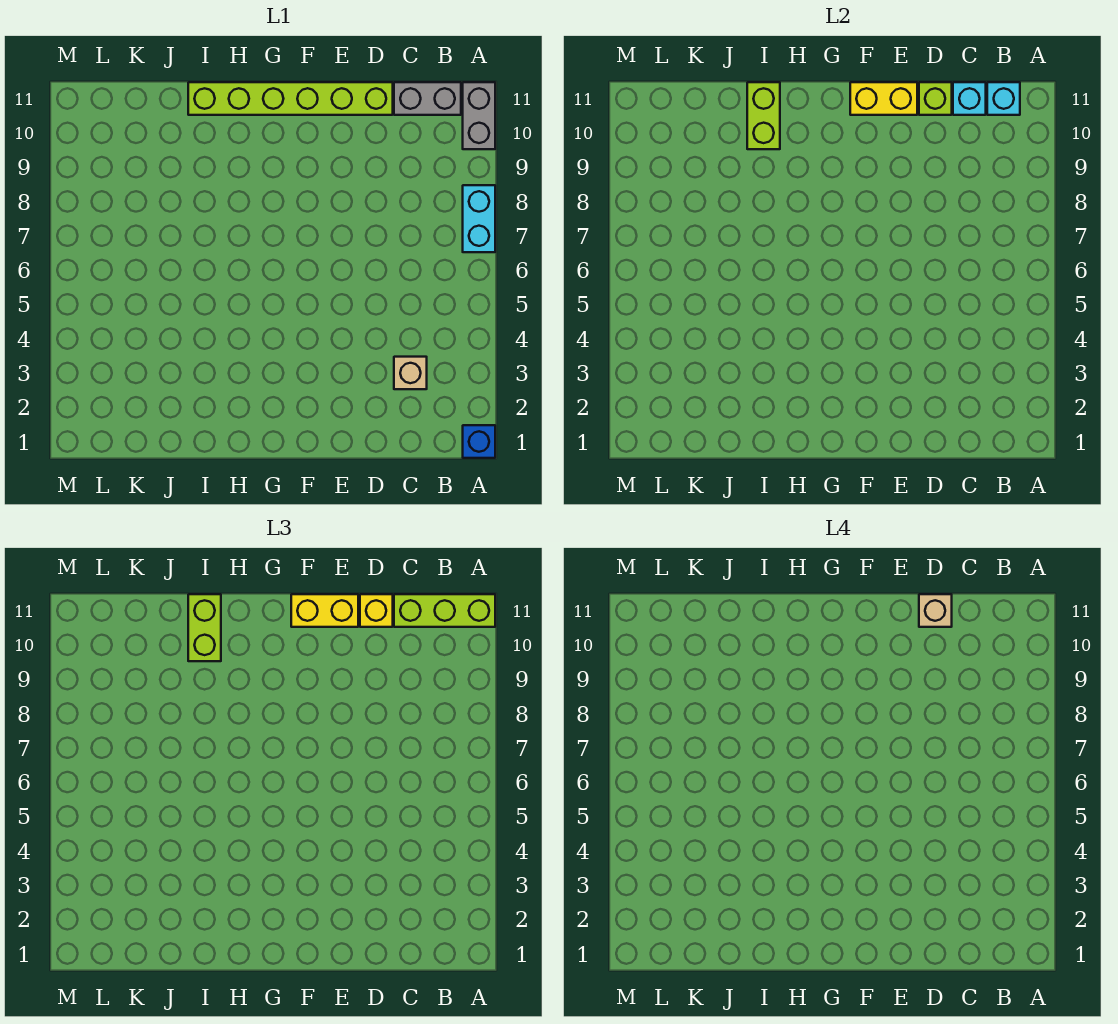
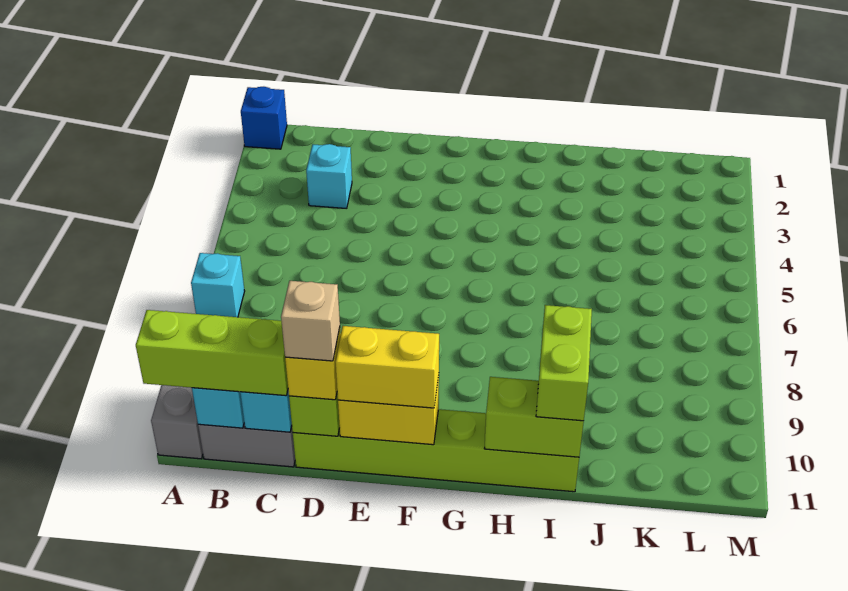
cyan brick A7:A8 level 1 -> cyan brick A7 level 1
tan brick C3 level 1 -> cyan brick C3 level 1
lime brick I10:I11 level 2 -> lime brick H11:I11 level 2

